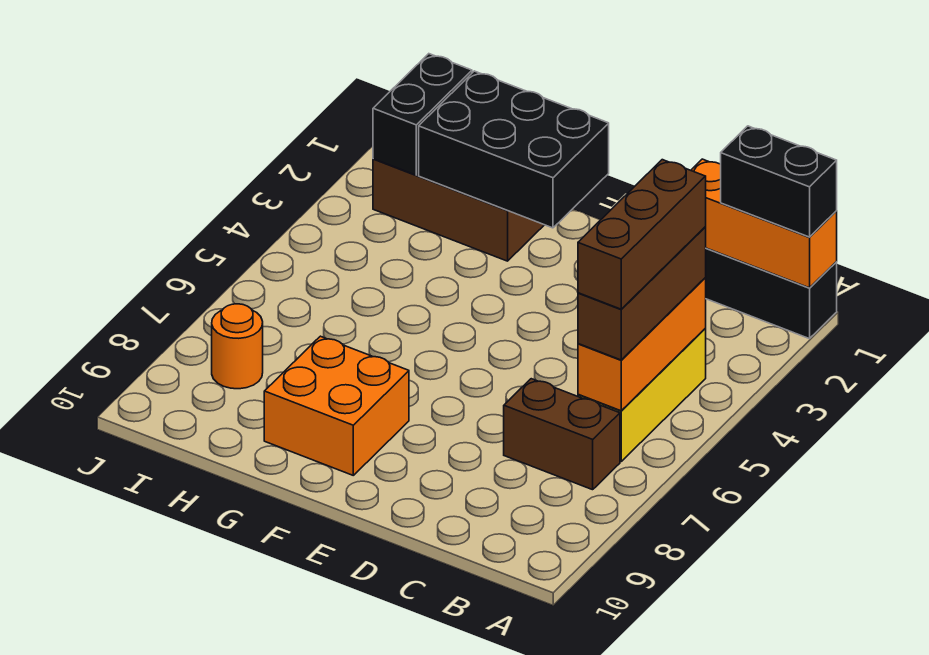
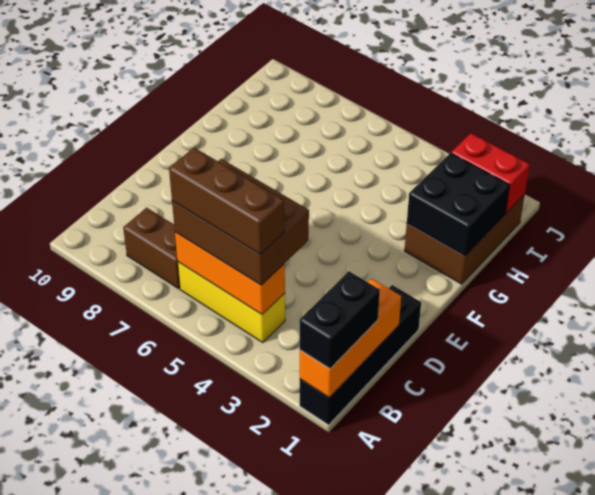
brown brick B4:B6 level 3 -> brown brick B4:C6 level 3
brown brick B7:C7 level 1 -> brown brick B7:B8 level 1
black brick F1:H2 level 2 -> black brick G1:H2 level 2
orange brick F8:G9 level 1 -> none
black brick I1:I2 level 2 -> red brick I1:I2 level 2
orange round brick I8 level 1 -> none

